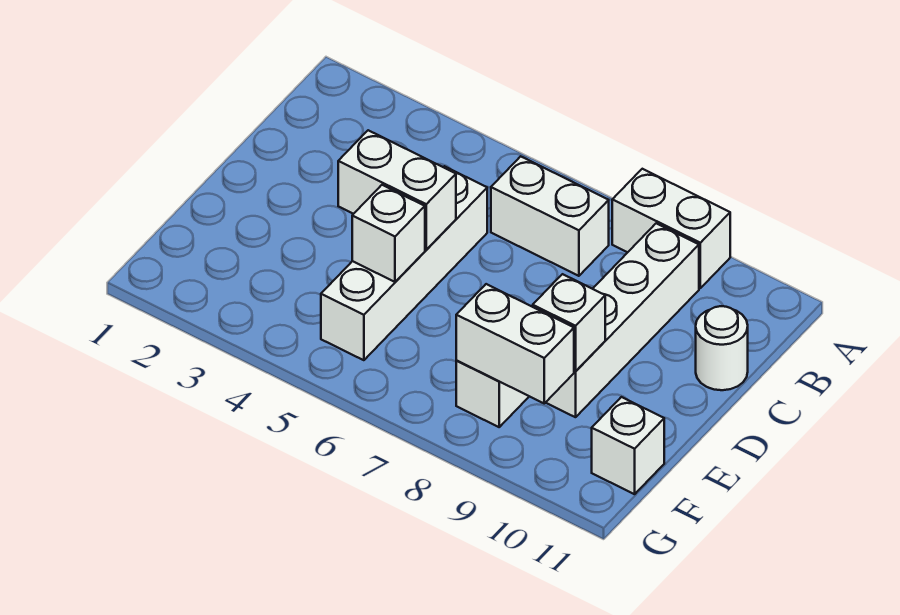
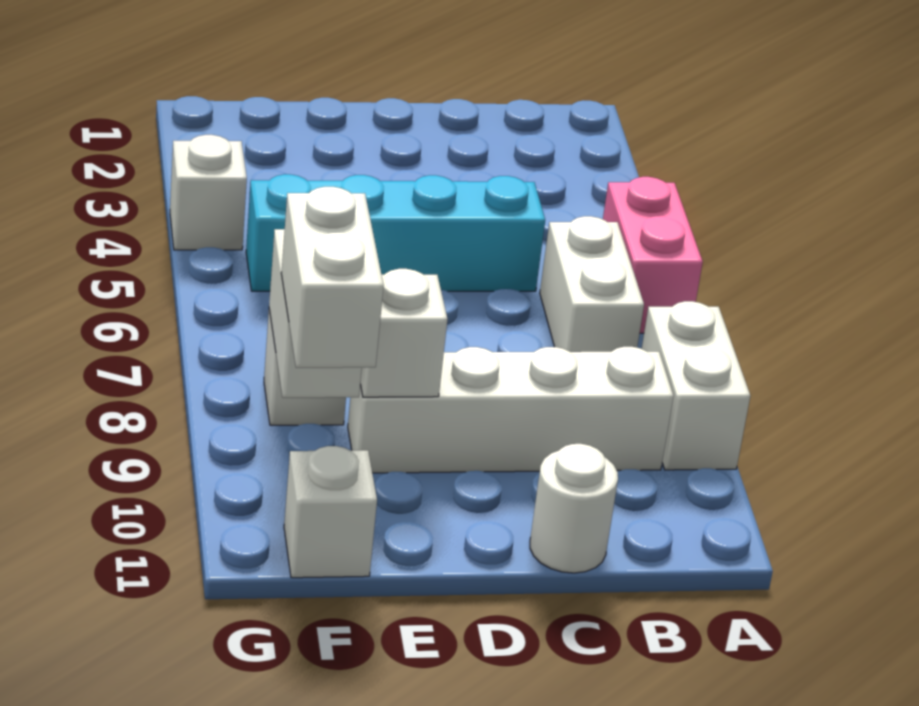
none -> pink brick A5:A6 level 1
white brick C5:F5 level 1 -> cyan brick C5:F5 level 1
white brick D4:D5 level 2 -> white brick F9:F10 level 3
white brick E5 level 2 -> white brick G4 level 1

